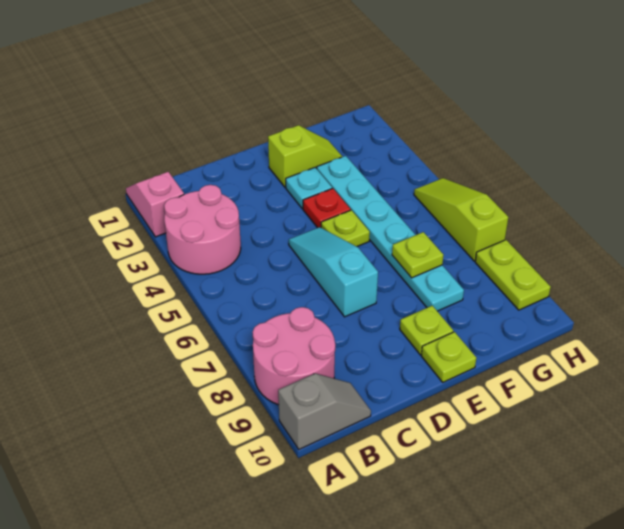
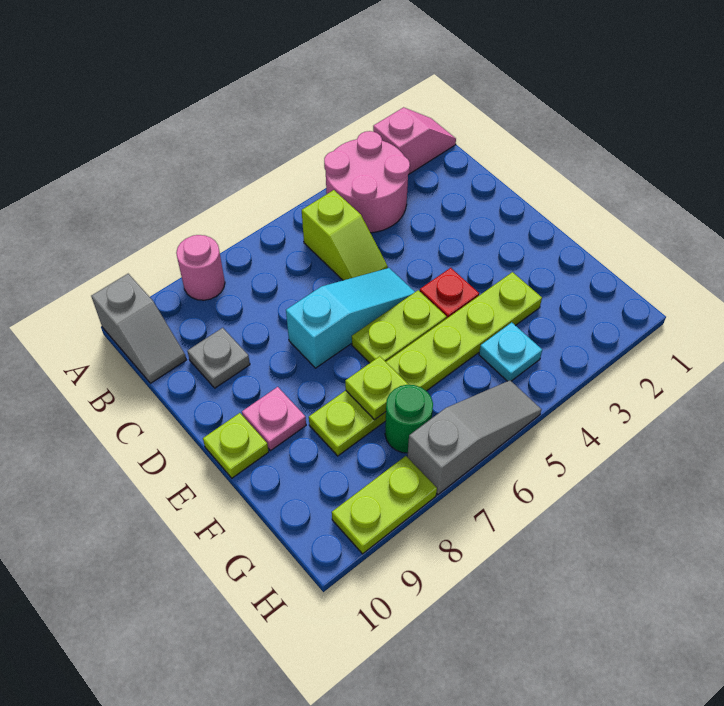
pink round brick A8:B9 level 1 -> pink round brick A8 level 1
none -> grey plate C9 level 1
lime slope E2:F2 level 1 top E -> lime slope B5:C5 level 1 top B
cyan plate E3 level 1 -> cyan plate G4 level 1
lime plate E5 level 1 -> lime plate E5:E6 level 1
lime plate E9 level 1 -> pink plate E9 level 1
cyan plate F3:F8 level 1 -> lime plate F3:F8 level 1
none -> green round brick G7 level 1
lime slope H5:H7 level 1 top 7 -> grey slope H5:H7 level 1 top 7

